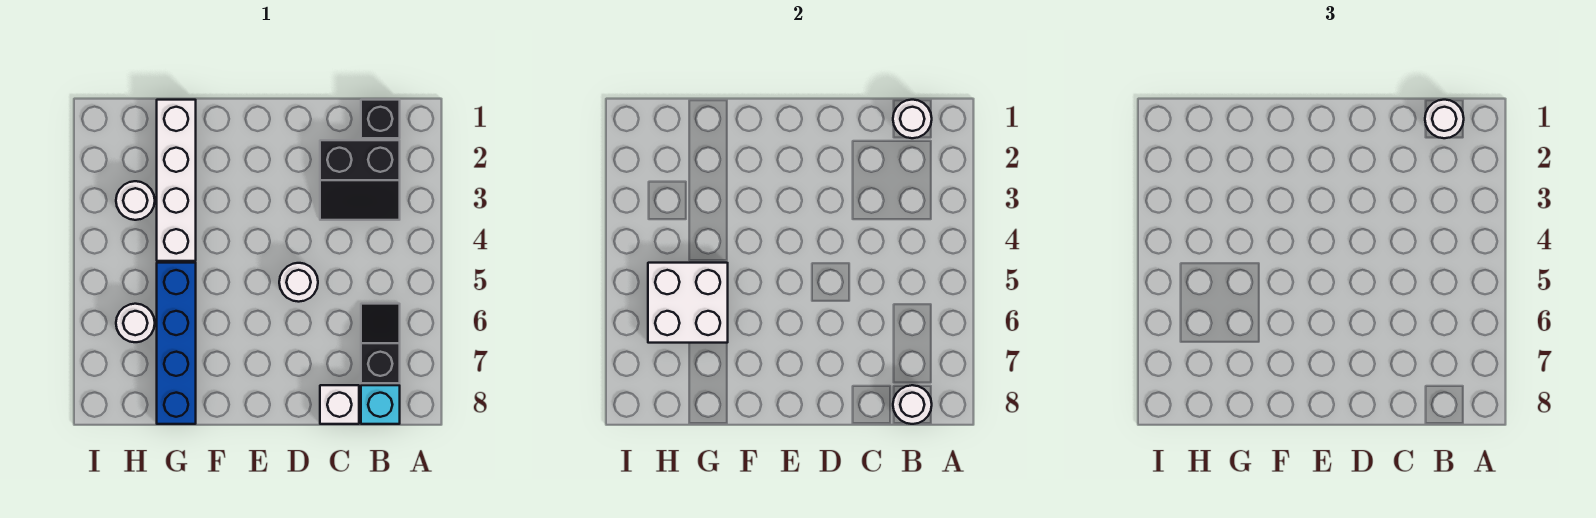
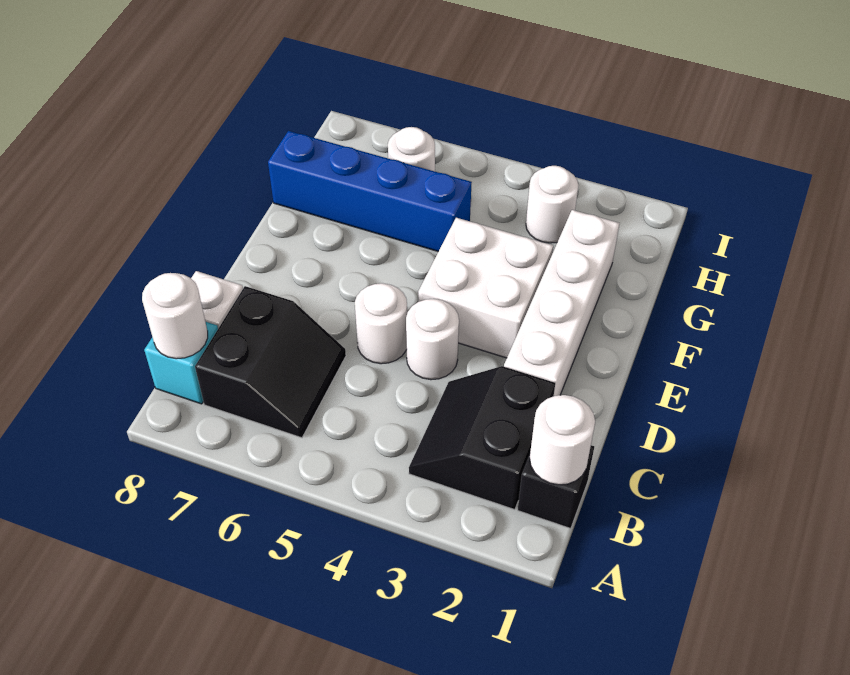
white round brick B1 level 3 -> white round brick D4 level 1
black slope B6:B7 level 1 top 7 -> black slope B6:C7 level 1 top 7
white brick G1:G4 level 1 -> white brick D2:G2 level 1
white brick G5:H6 level 2 -> white brick E3:F4 level 1

